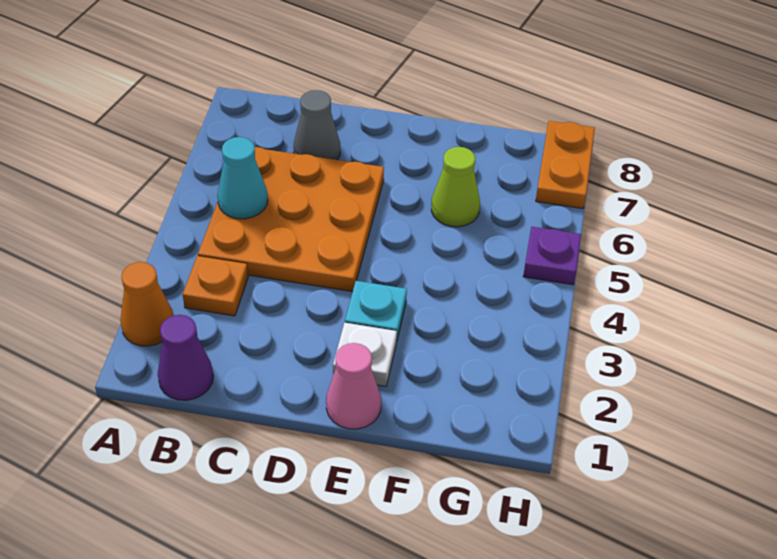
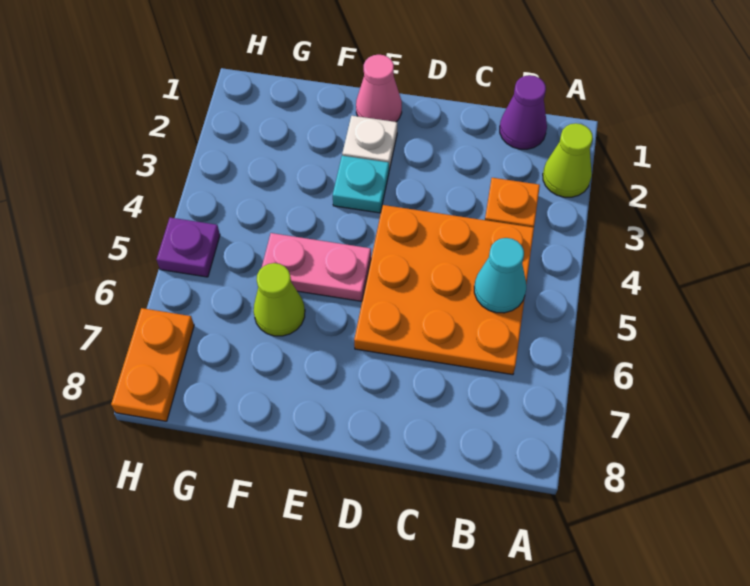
orange cone A2 level 1 -> lime cone A2 level 1
grey cone C7 level 1 -> none
none -> pink plate E5:F5 level 1

